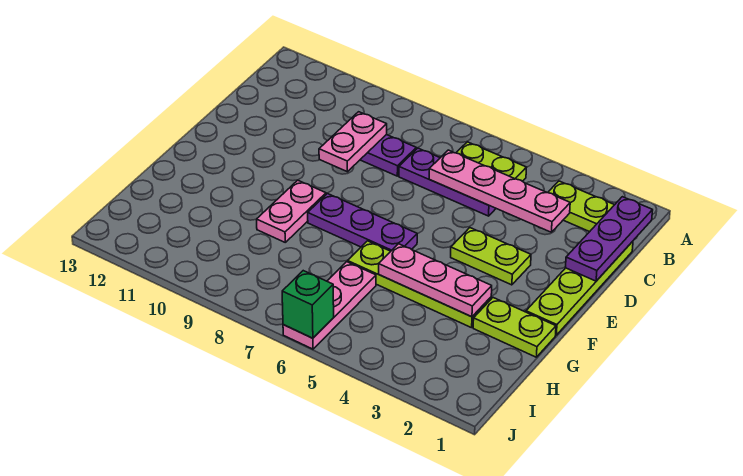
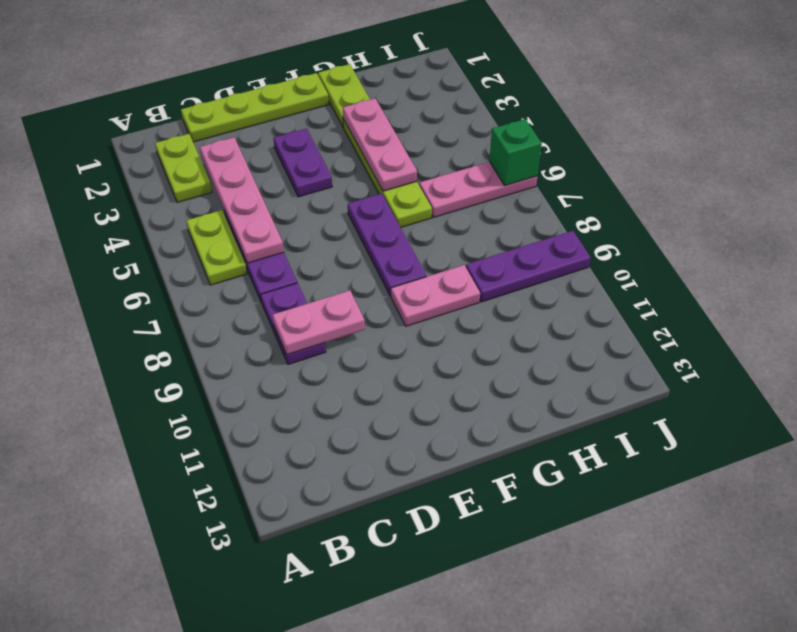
purple plate B1:D1 level 2 -> purple plate H9:J9 level 1
lime plate E3:E4 level 1 -> purple plate E3:E4 level 1

